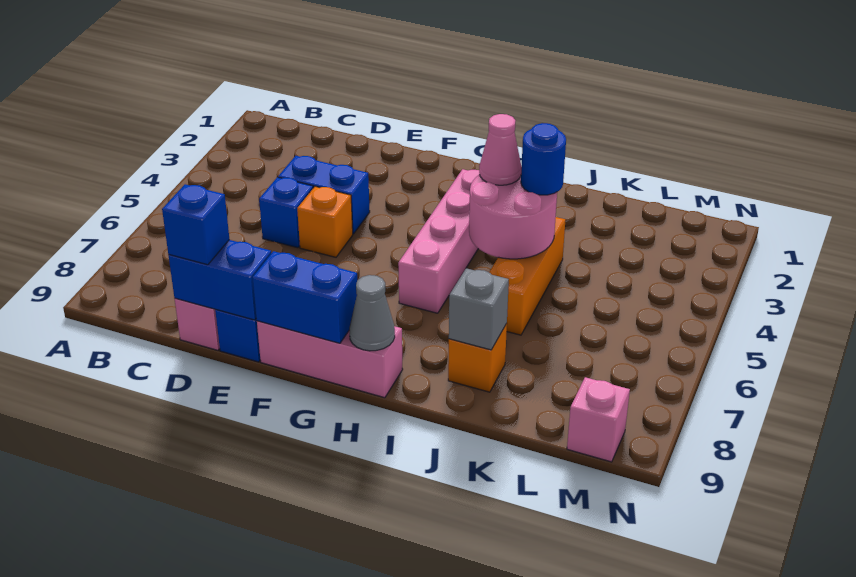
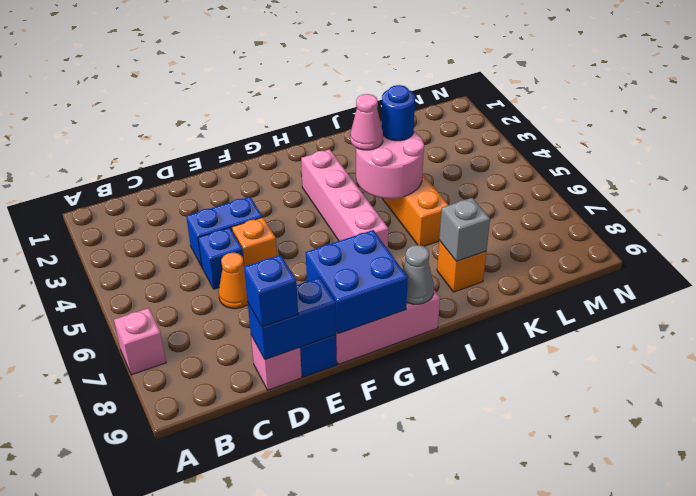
none -> orange cone D6 level 1
blue brick F9:G9 level 2 -> blue brick F8:G9 level 2
pink brick M9 level 1 -> pink brick A7 level 1

